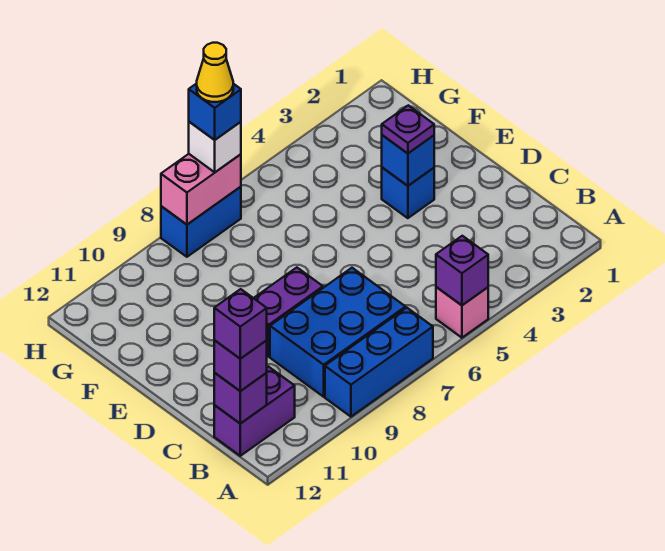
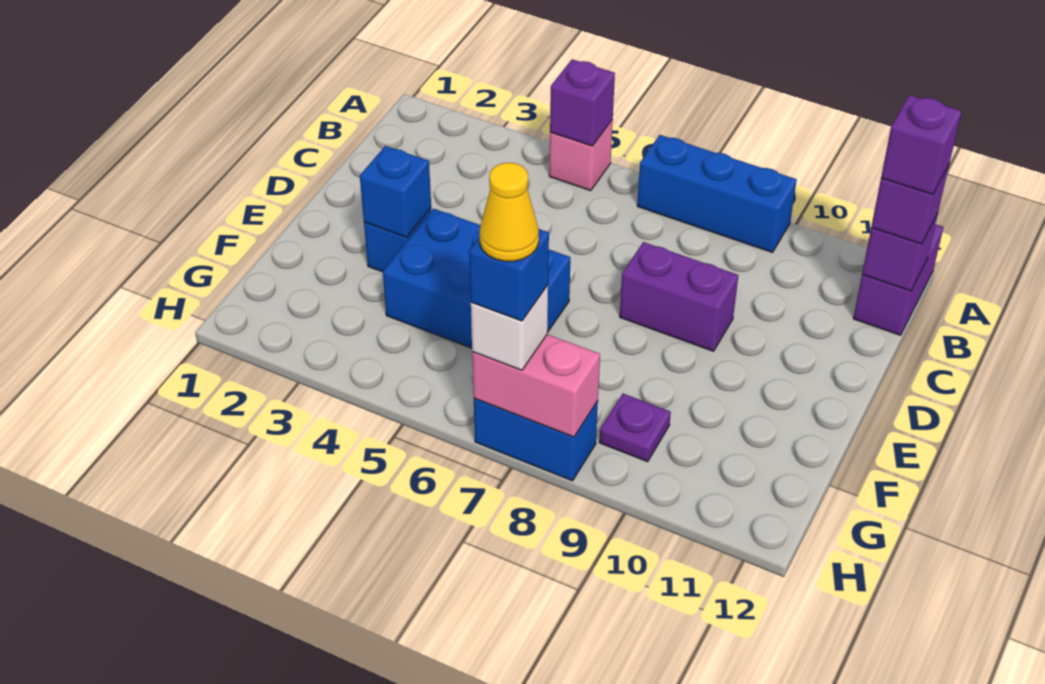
blue brick B7:C9 level 1 -> blue brick E4:F6 level 1
purple brick B11:B12 level 1 -> purple brick A12:B12 level 1
purple plate E3 level 3 -> purple plate G9 level 1

